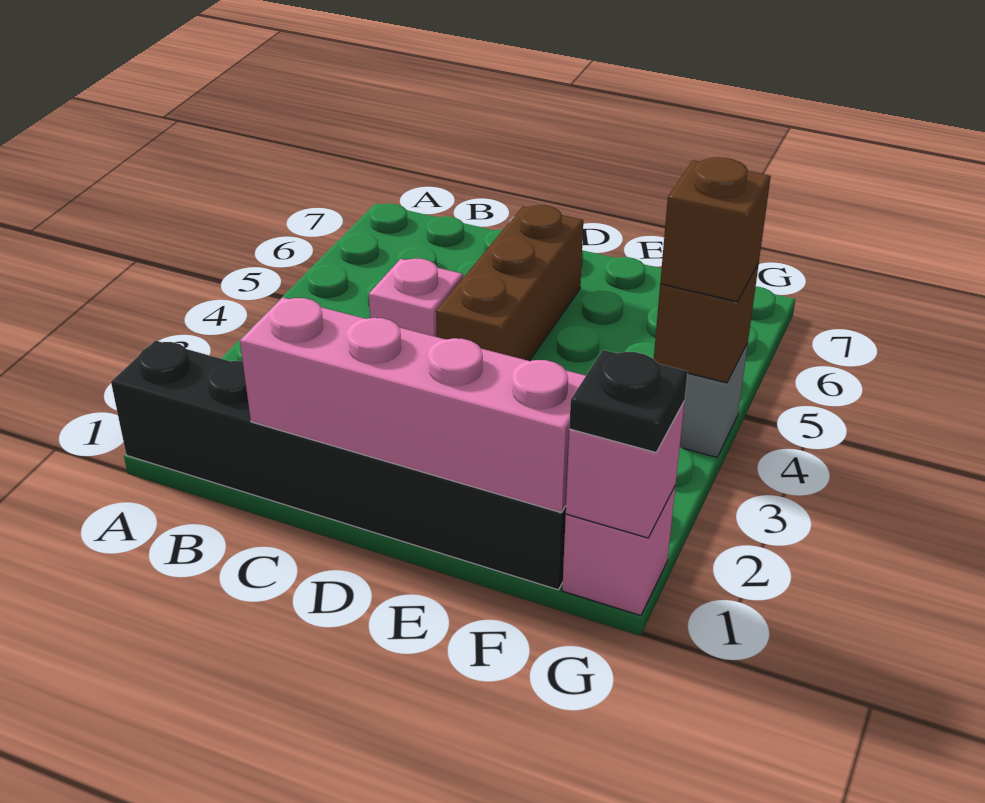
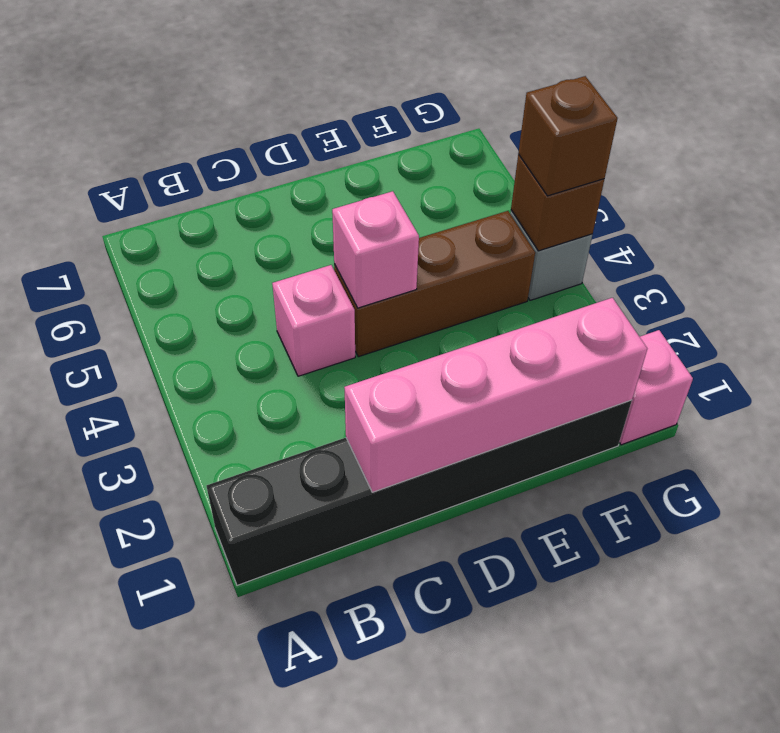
brown brick D4:D6 level 1 -> brown brick D4:F4 level 1
pink brick G1 level 2 -> pink brick D4 level 2
black plate G1 level 3 -> none

